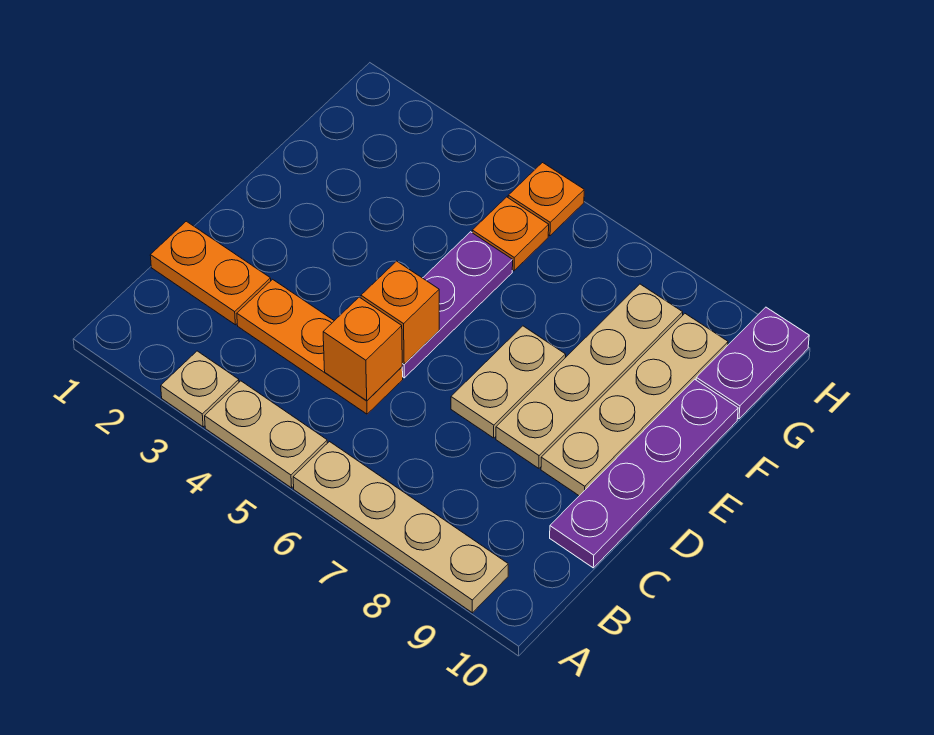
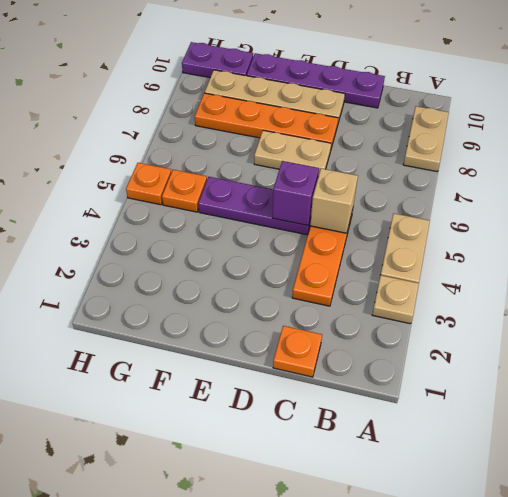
tan plate A6:A9 level 1 -> tan plate A8:A9 level 1
orange plate C1:C2 level 1 -> orange plate C1 level 1
orange brick C5 level 2 -> tan brick C5 level 2
orange brick D5 level 2 -> purple brick D5 level 2
tan plate D8:G8 level 1 -> orange plate D8:G8 level 1

